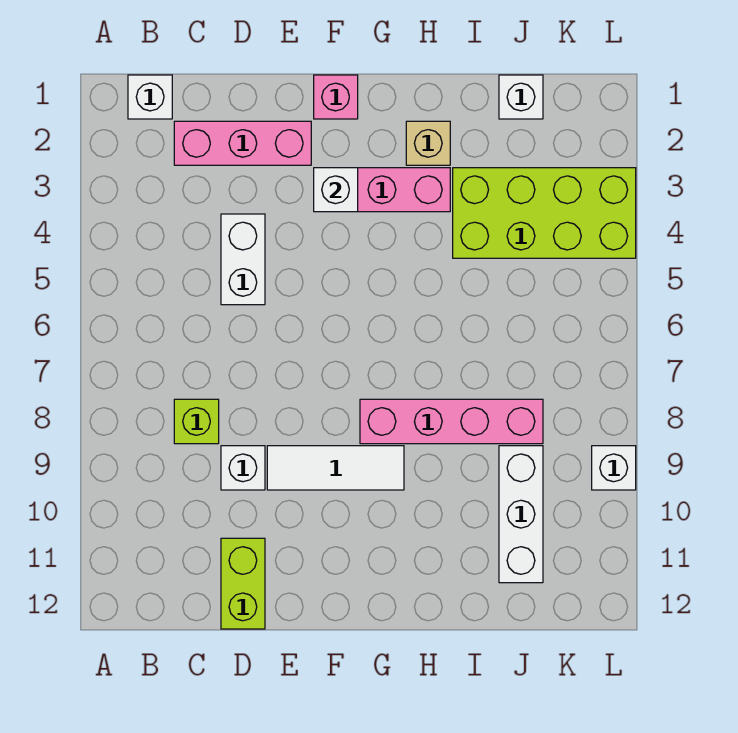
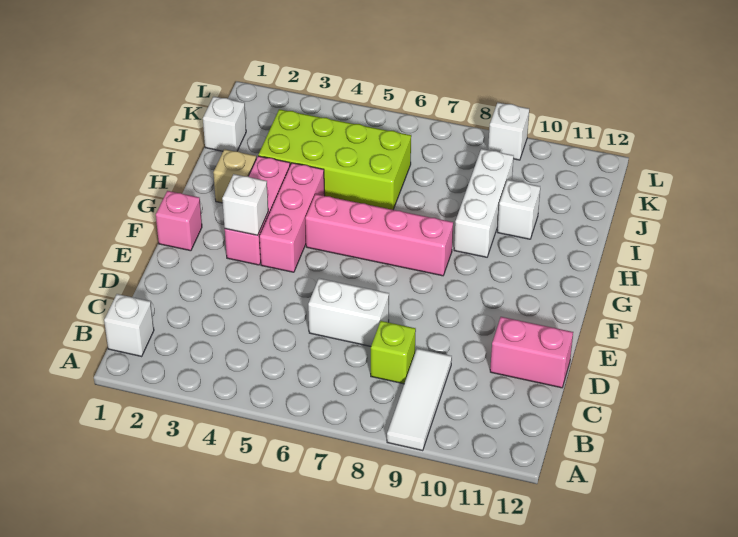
pink brick C2:E2 level 1 -> pink brick F4:H4 level 1
white brick D4:D5 level 1 -> white brick D6:D7 level 1
white brick D9 level 1 -> white brick I10 level 1
lime brick D11:D12 level 1 -> pink brick D11:D12 level 1
white tile E9:G9 level 1 -> white tile A9:C9 level 1
pink brick G8:J8 level 1 -> pink brick G5:G8 level 1
lime brick I3:L4 level 1 -> lime brick I3:J6 level 1
white brick J9:J11 level 1 -> white brick H9:J9 level 1

